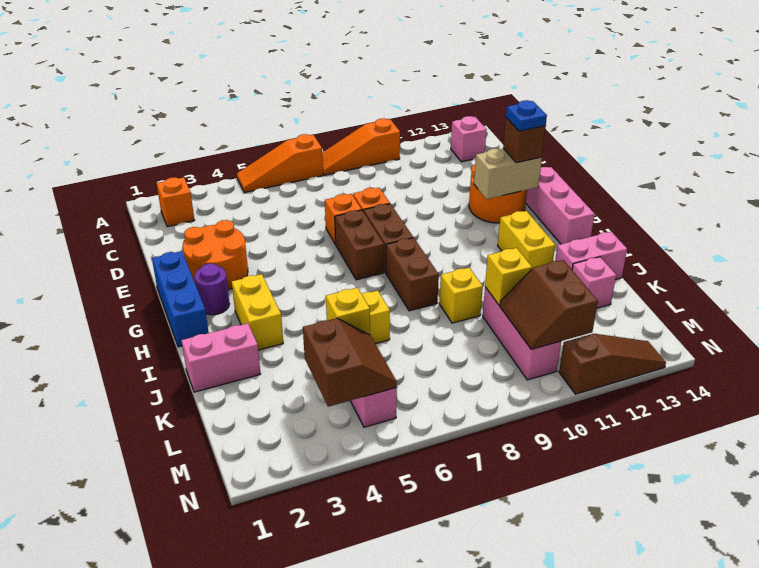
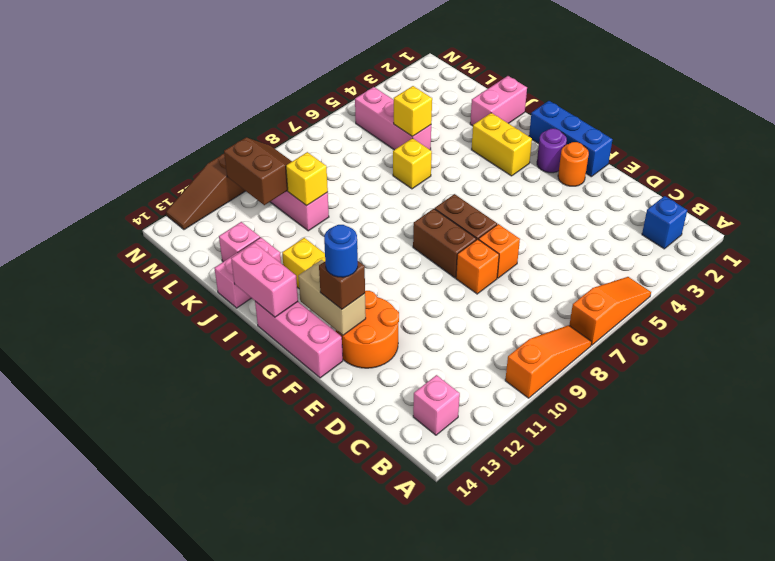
orange brick B2 level 1 -> blue brick B2 level 1
orange round brick E2:F3 level 1 -> orange round brick F2 level 1
tan brick F12:F13 level 2 -> tan brick F13:G13 level 2
blue plate F13 level 4 -> blue round brick F13 level 4
brown brick H8:I8 level 1 -> none
none -> pink brick H14:I14 level 2
yellow brick J9 level 1 -> none
brown slope L4:M5 level 2 top 4 -> none

